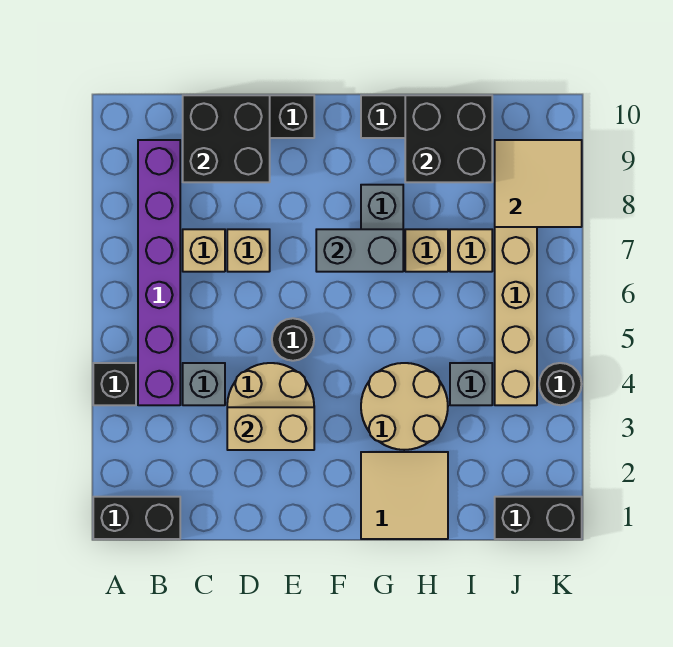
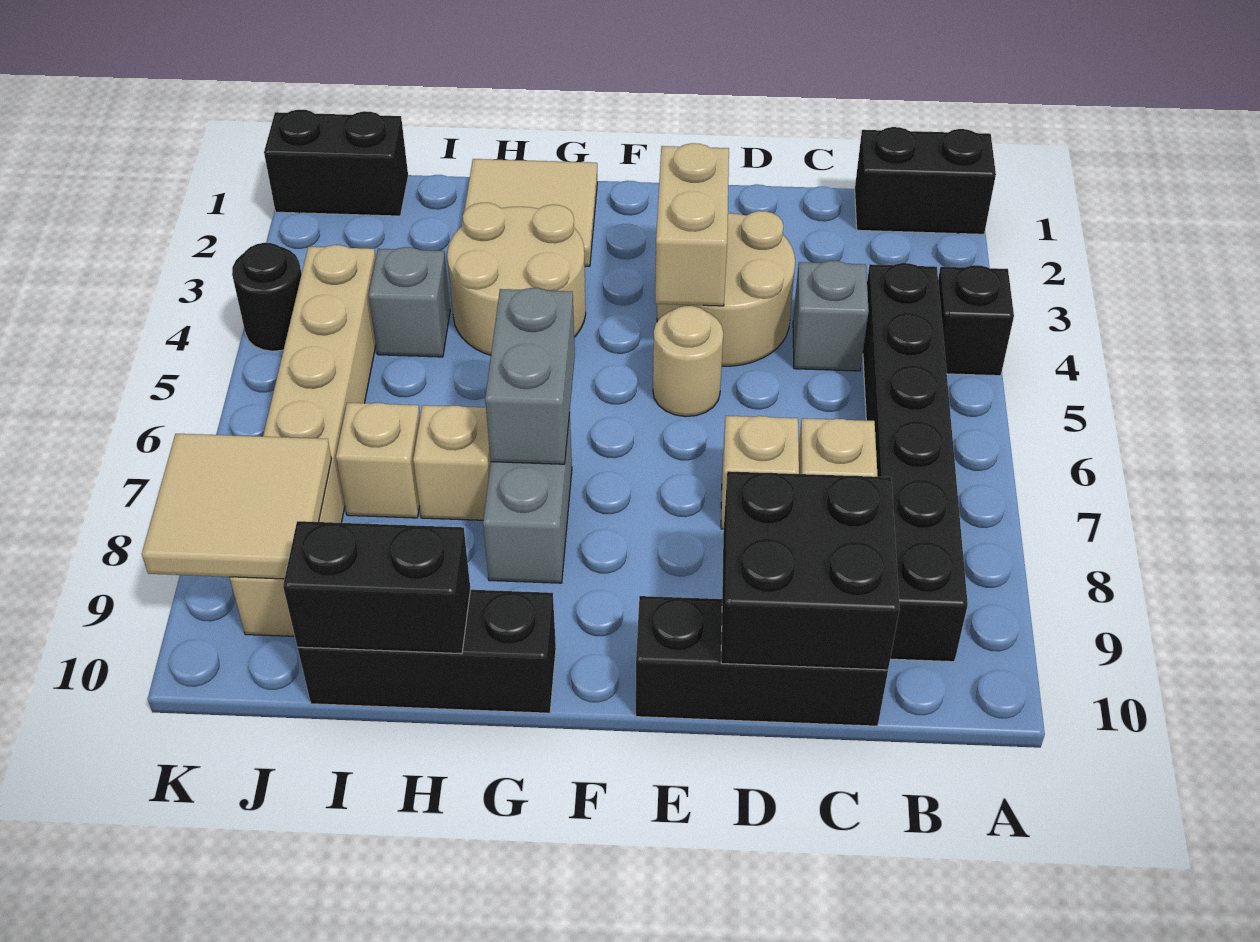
purple brick B4:B9 level 1 -> black brick B4:B9 level 1
tan brick D3:E3 level 2 -> tan brick E3:E4 level 2
black round brick E5 level 1 -> tan round brick E5 level 1
grey brick F7:G7 level 2 -> grey brick G6:G7 level 2
black brick H9:I10 level 2 -> black brick H10:I10 level 2

